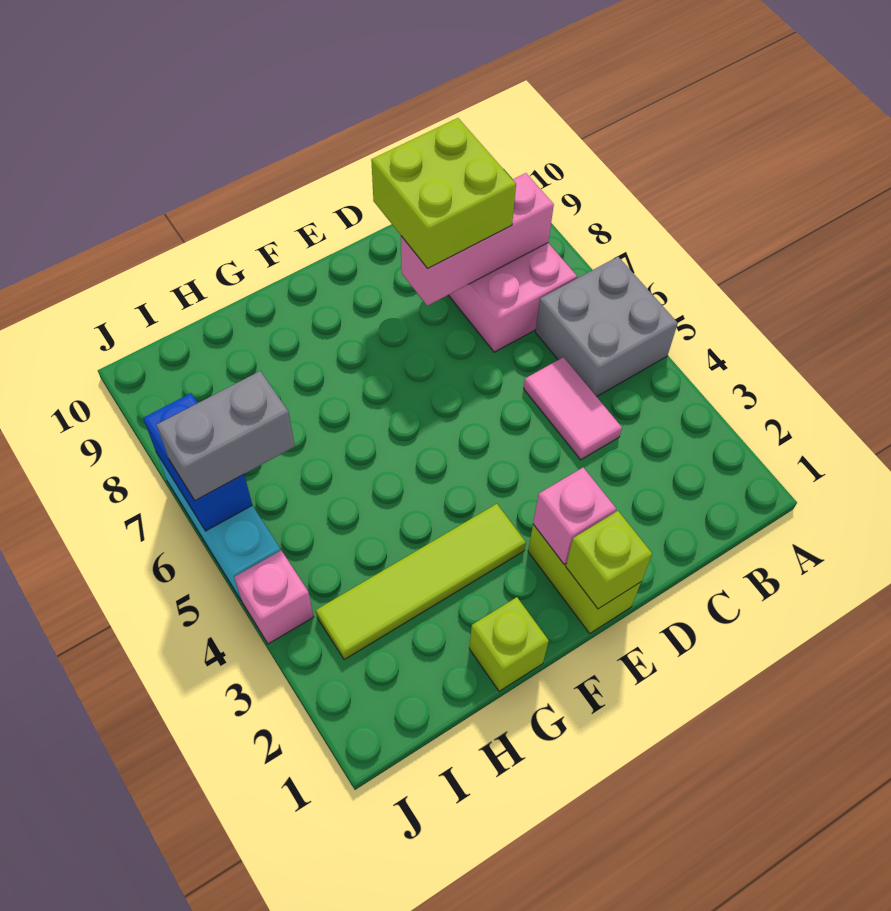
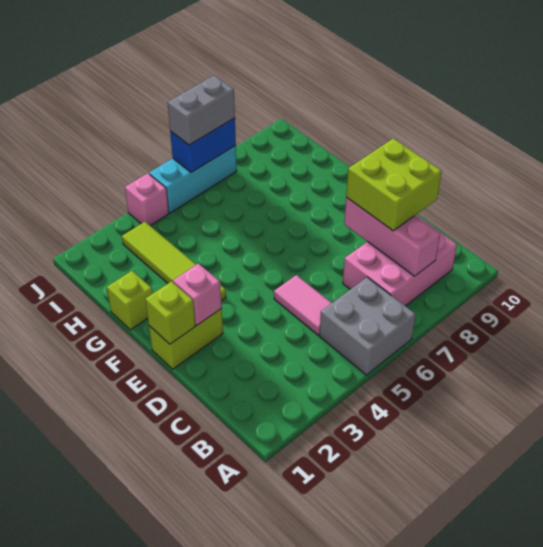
pink tile C4:C5 level 1 -> pink tile C5:D5 level 1
grey brick I6:J6 level 3 -> grey brick J6:J7 level 3

